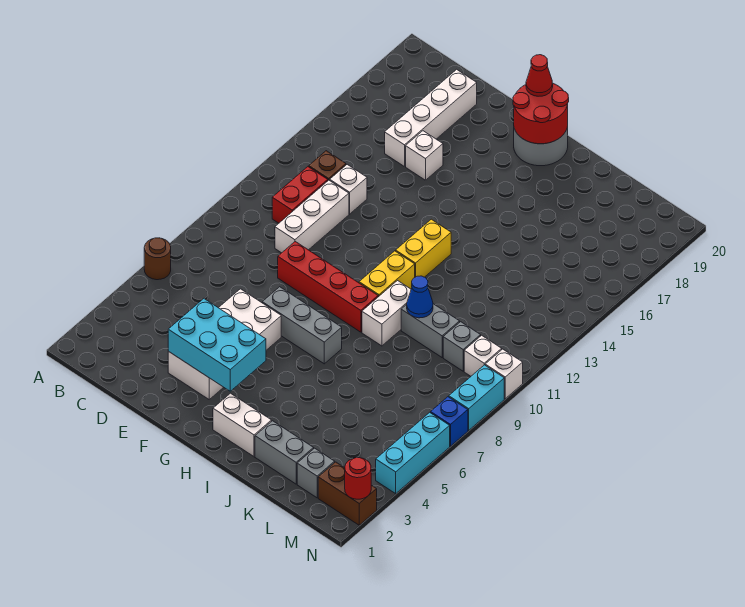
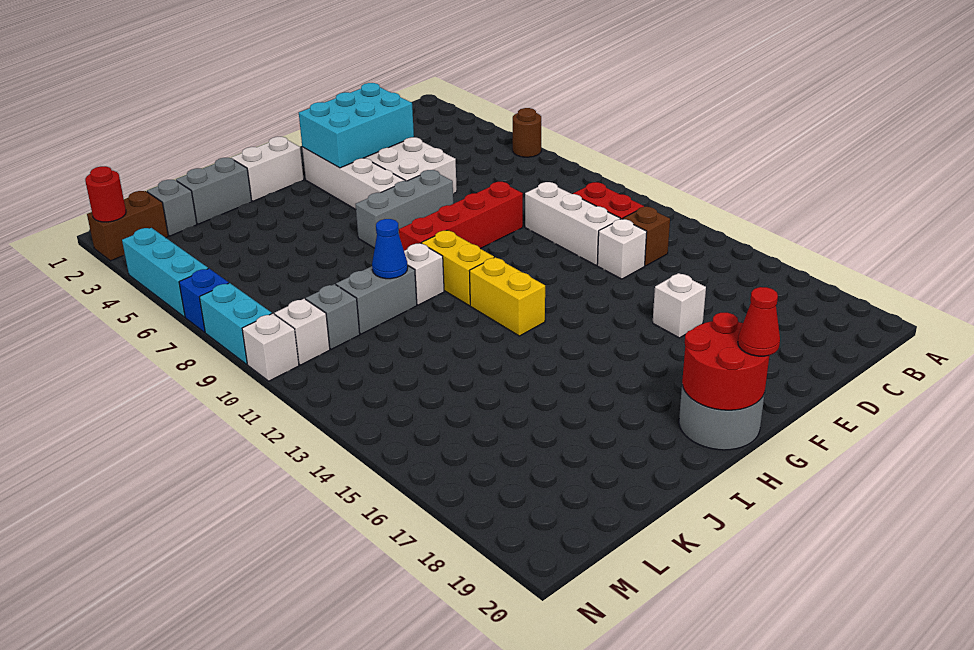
white brick D16:D19 level 1 -> white brick G3:G6 level 1
white brick I9:I10 level 1 -> white brick I10 level 1

